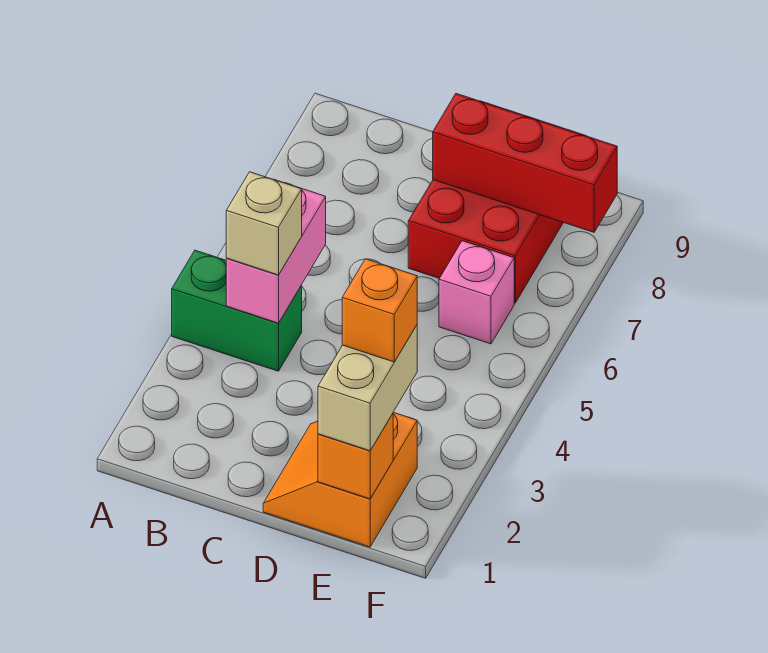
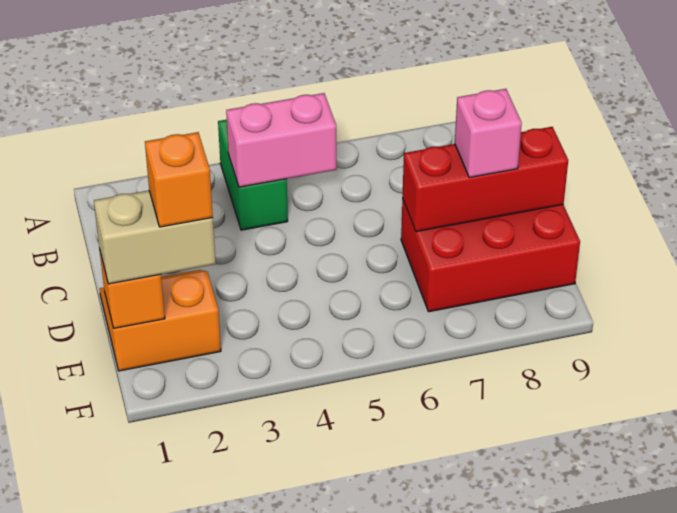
tan brick B4 level 3 -> none
red brick D8:F8 level 2 -> red brick D7:D9 level 2
pink brick E6 level 1 -> pink brick D8 level 3

